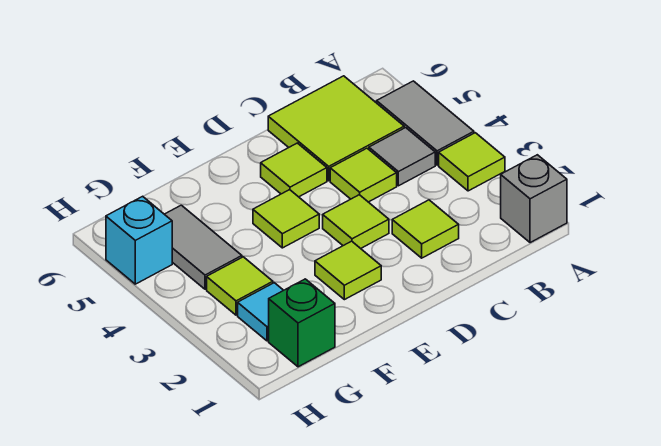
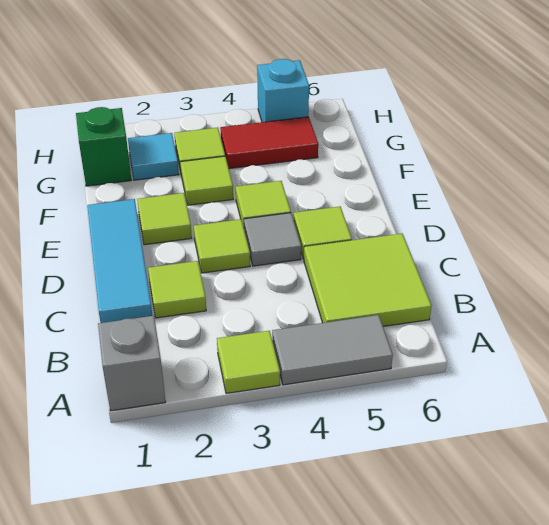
grey tile B4 level 1 -> grey tile D4 level 1
none -> cyan tile C1:E1 level 1
lime tile C4 level 1 -> lime tile F3 level 1
grey tile G4:G5 level 1 -> red tile G4:G5 level 1

